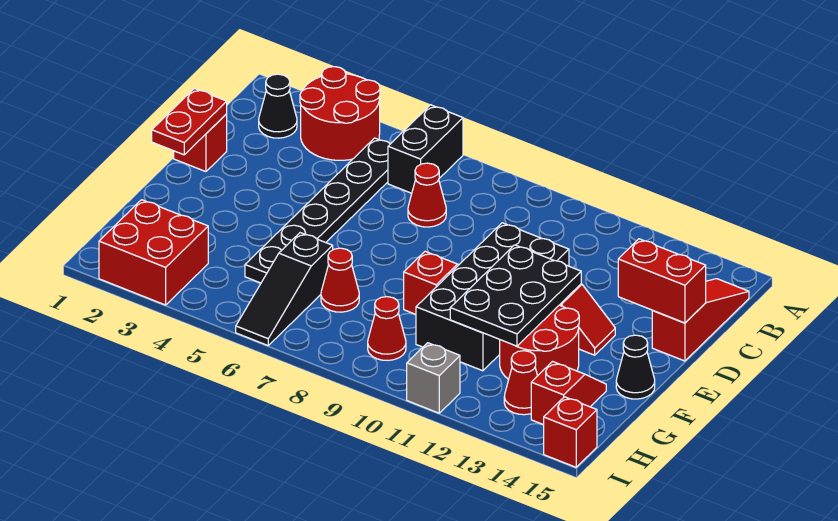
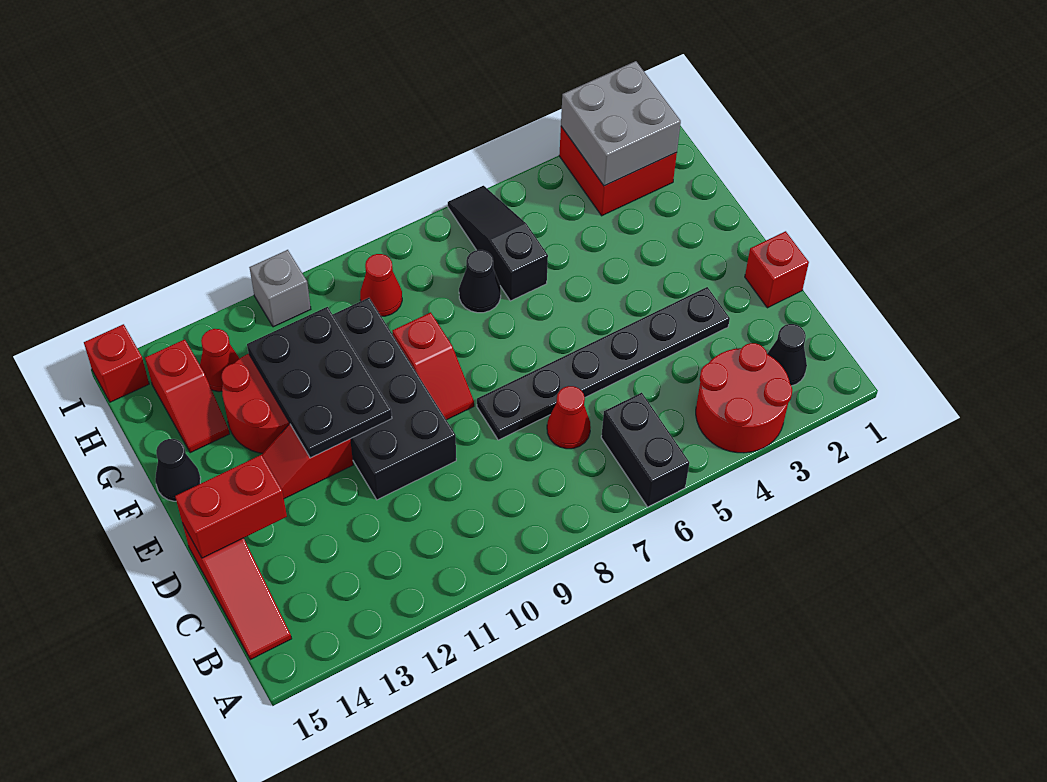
black plate B5:G5 level 1 -> black plate D3:D8 level 1
red plate D1:E1 level 2 -> none
red cone G7 level 1 -> black cone G7 level 1
none -> grey brick H2:I3 level 2

